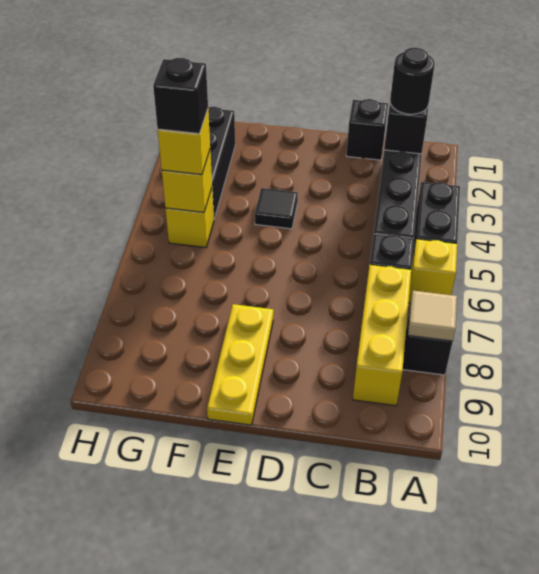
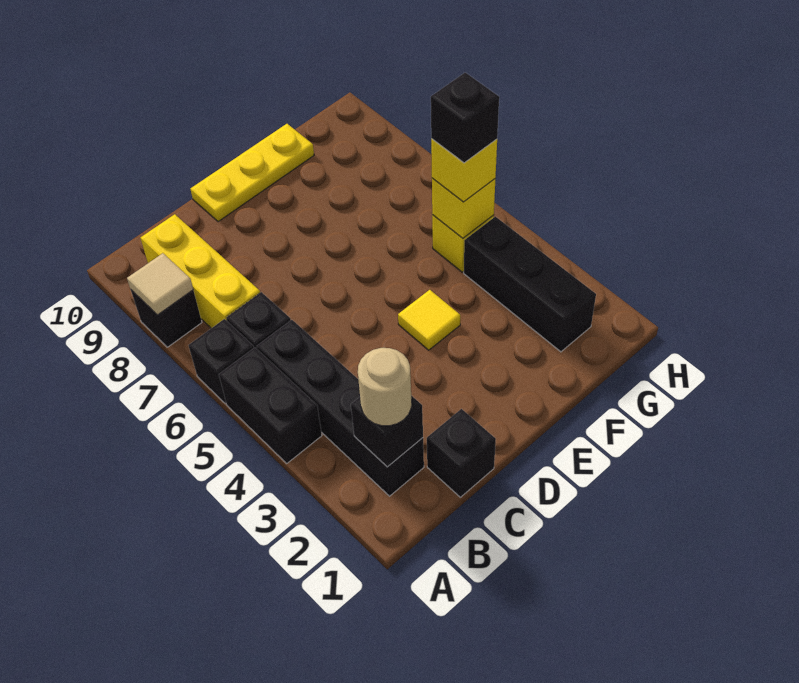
yellow brick A6 level 1 -> black brick A6 level 1
black round brick B2 level 3 -> tan round brick B2 level 3
black tile E4 level 1 -> yellow tile E4 level 1
yellow plate E8:E10 level 1 -> yellow plate D10:F10 level 1

